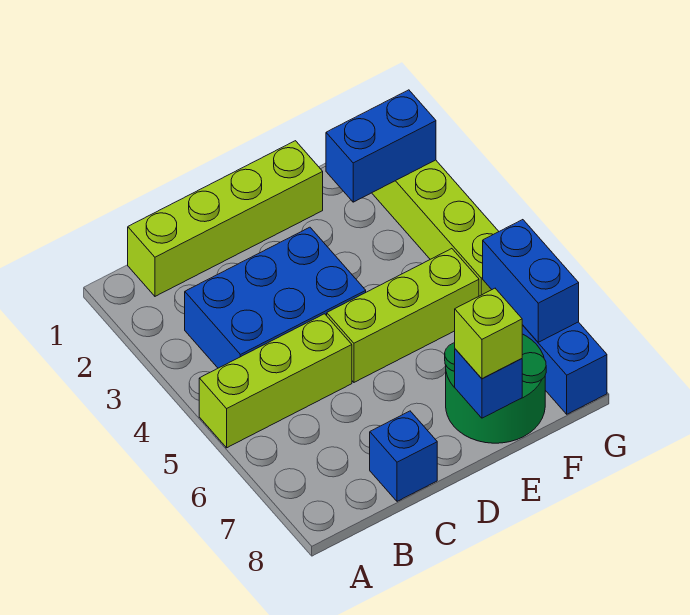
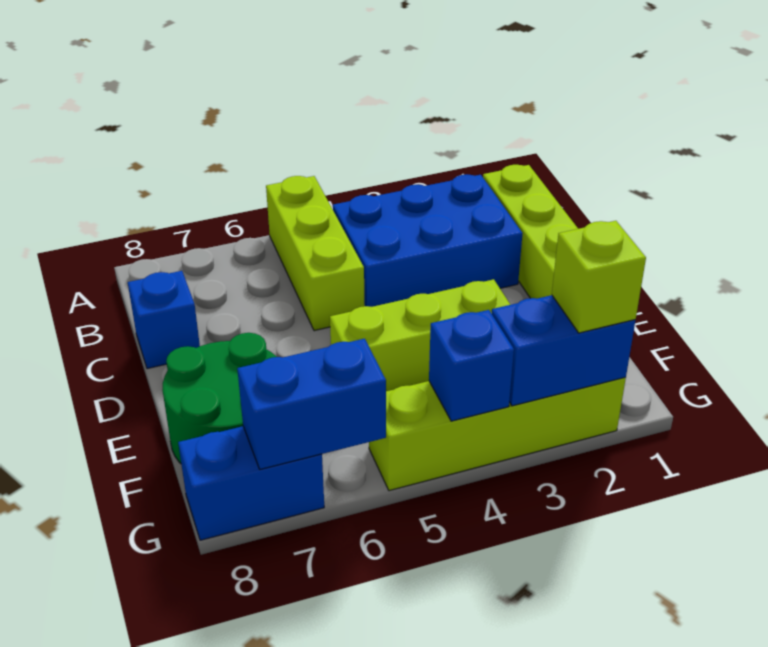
blue brick B3:D4 level 1 -> blue brick B2:C4 level 1
lime brick D5:F5 level 1 -> lime brick E3:E5 level 1
blue brick E8 level 2 -> blue brick G4 level 2
lime brick E8 level 3 -> lime brick G2 level 3
blue brick F2:G2 level 2 -> blue brick G2:G3 level 2

